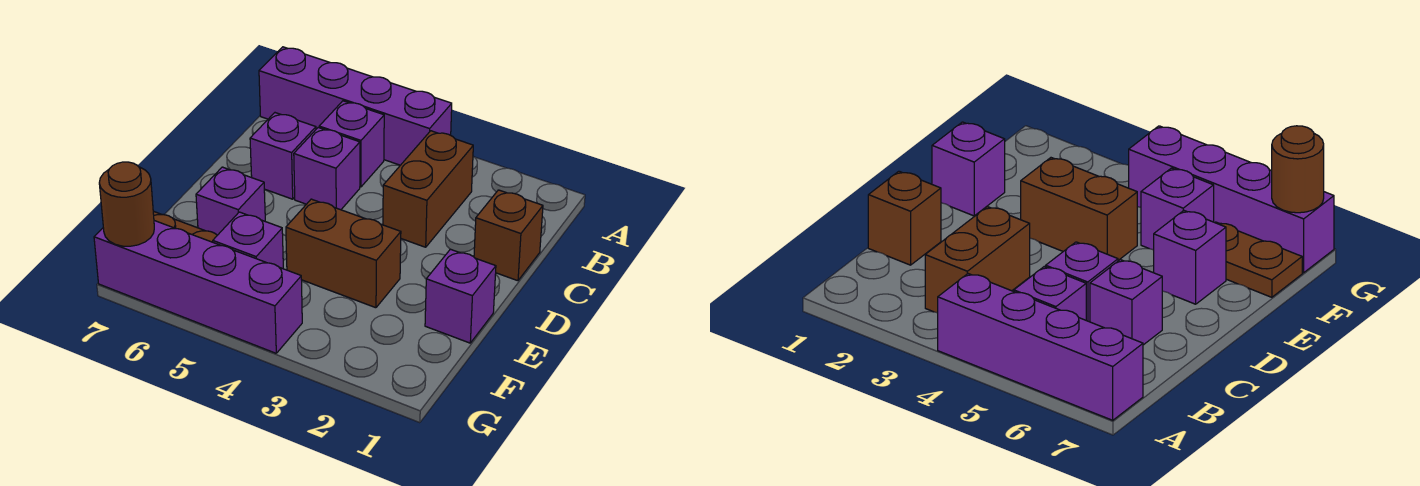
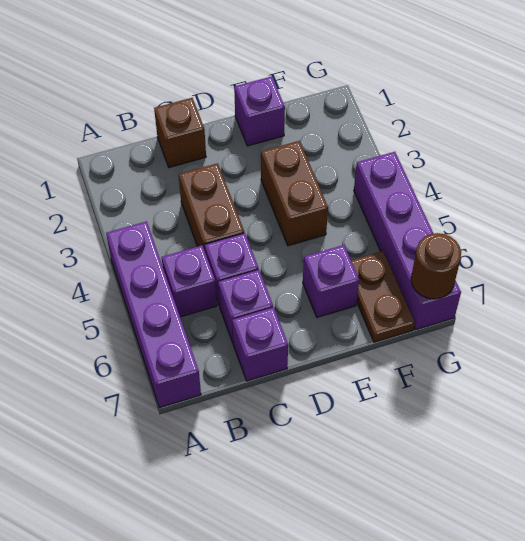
brown brick B3:C3 level 1 -> brown brick C3:C4 level 1
purple brick F5 level 1 -> purple brick C7 level 1

